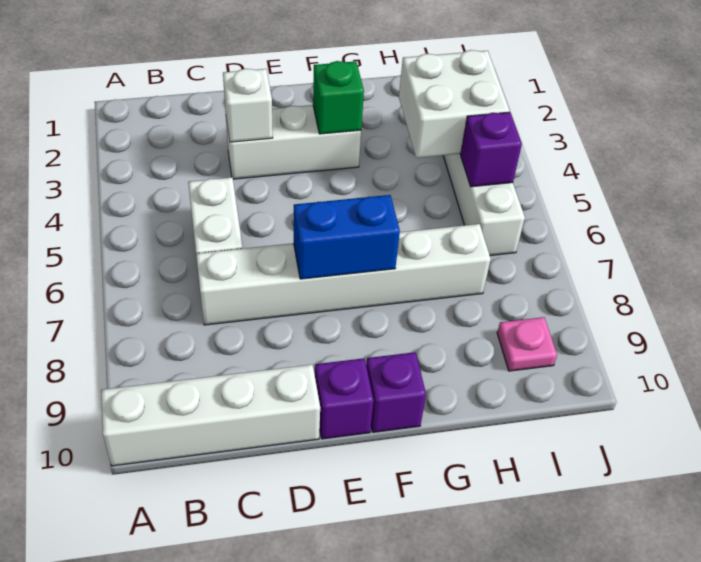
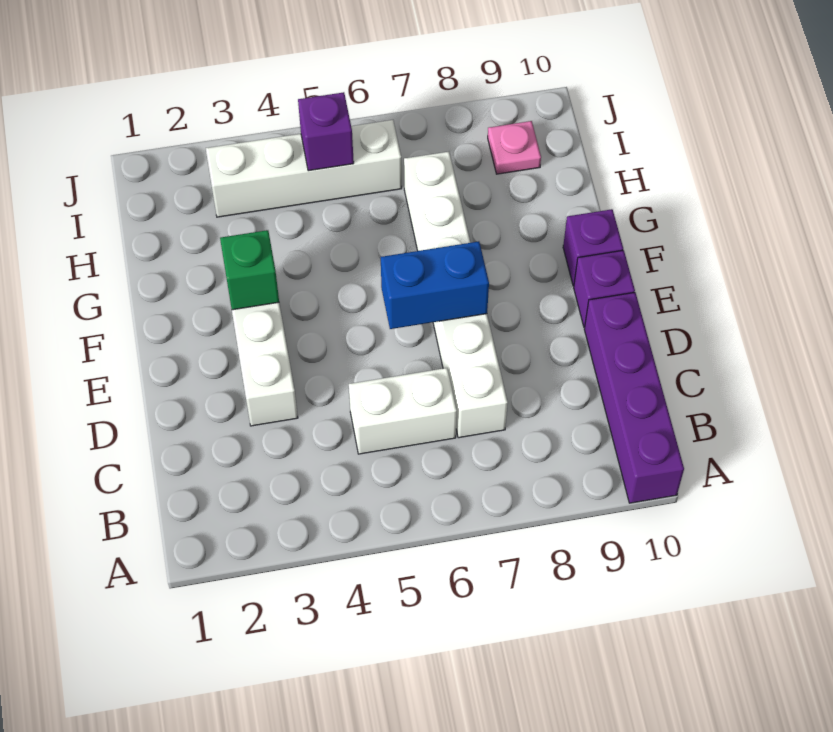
white brick A10:D10 level 1 -> purple brick A10:D10 level 1
white brick D3 level 2 -> none
blue brick E7:F7 level 2 -> blue brick E6:E7 level 2
white brick H3:I4 level 2 -> none

